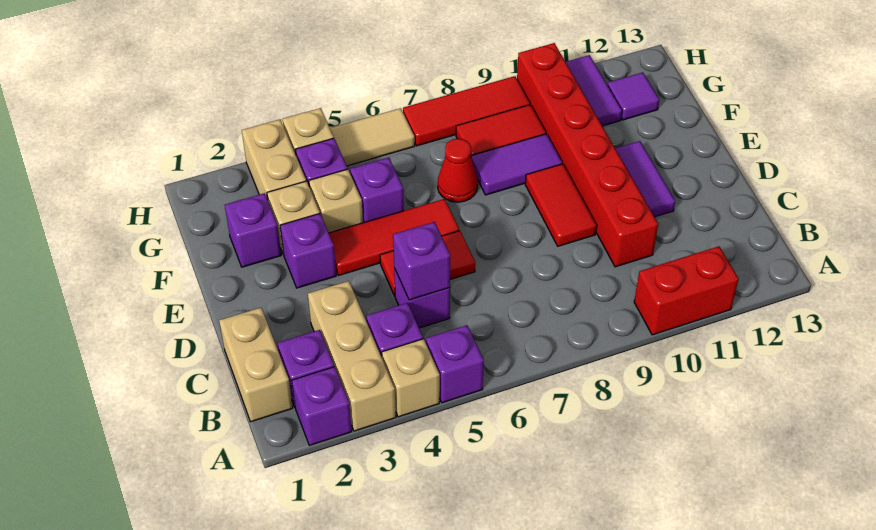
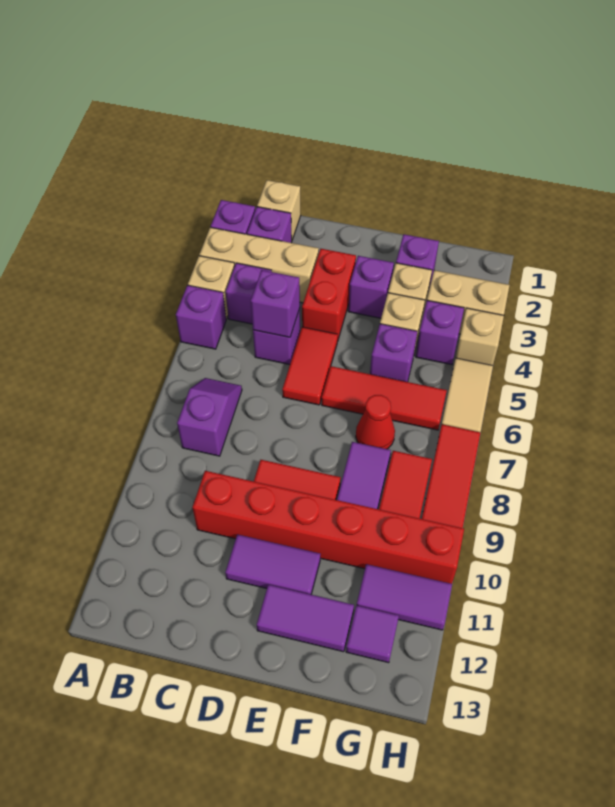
red brick A10:A11 level 1 -> red brick D3:D4 level 1
tan brick B1:C1 level 1 -> tan brick B1 level 1
none -> purple slope B7:B8 level 1 top 8
red tile E4:E6 level 1 -> red tile E6:G6 level 1
none -> purple tile E12:F12 level 1

